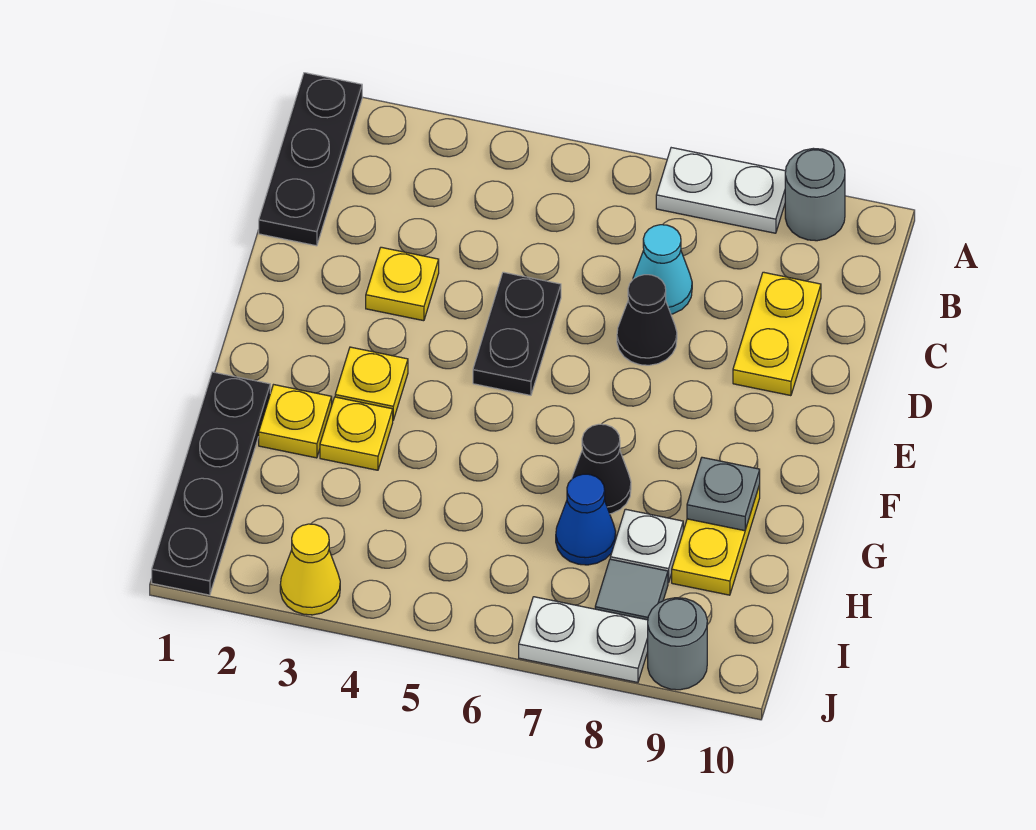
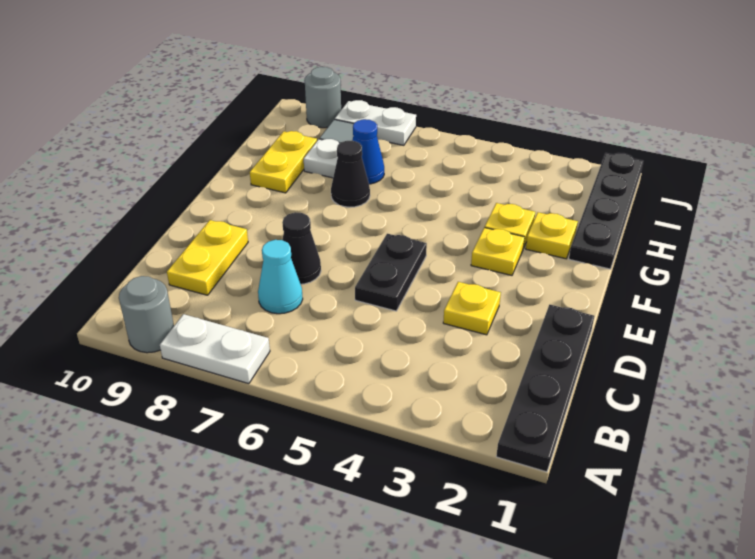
black plate A1:C1 level 1 -> black plate A1:D1 level 1
grey plate G9 level 2 -> none
yellow cone J3 level 1 -> none

